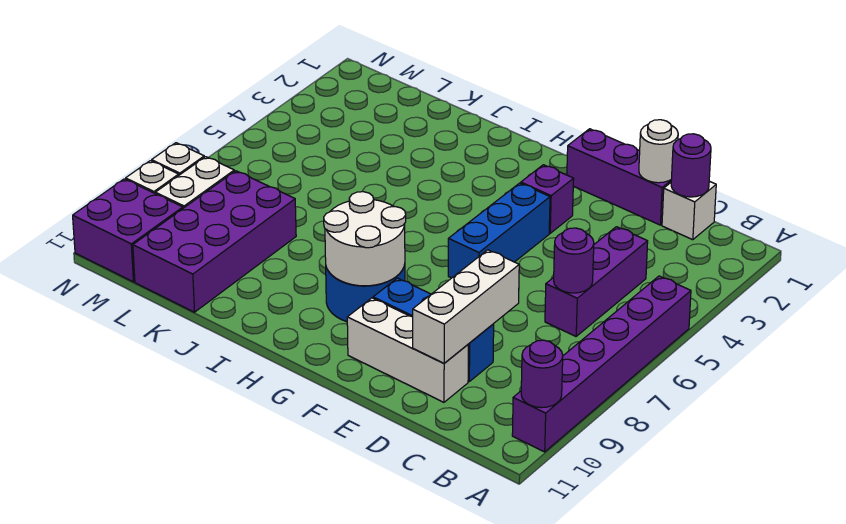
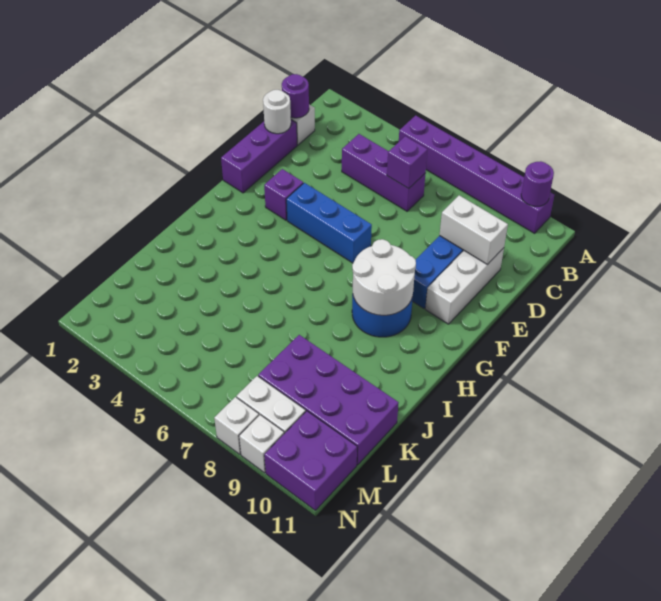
purple round brick C6 level 2 -> purple brick C6 level 2
white brick D8:D10 level 2 -> white brick D9:D10 level 2

